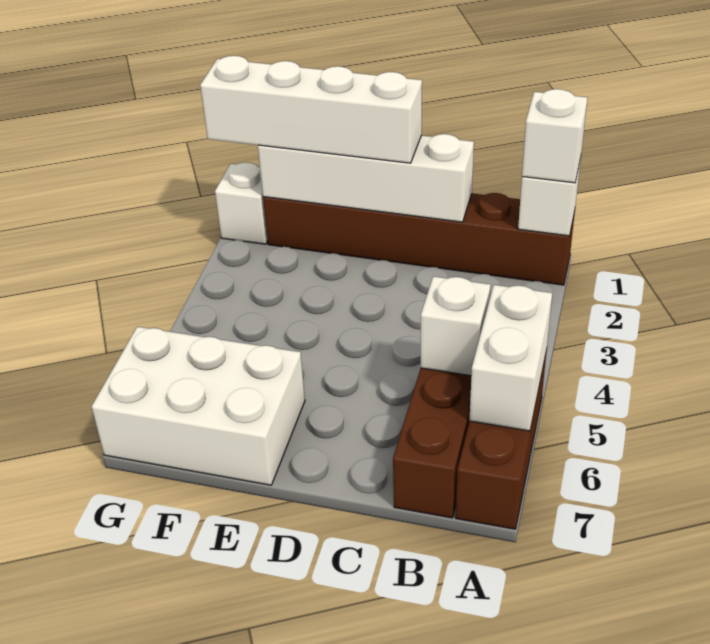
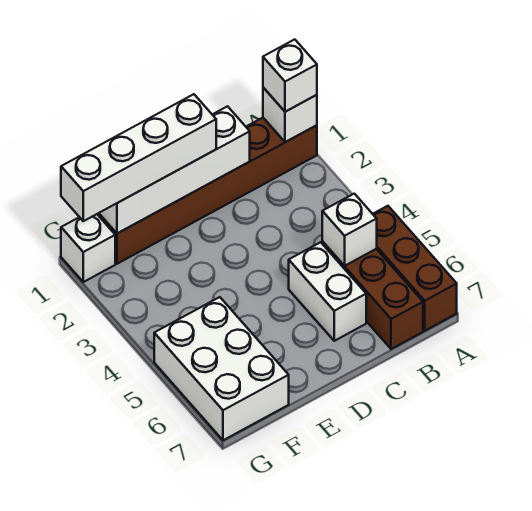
white brick A5:A6 level 2 -> white brick C5:C6 level 1
white brick E6:G7 level 1 -> white brick F5:G7 level 1

